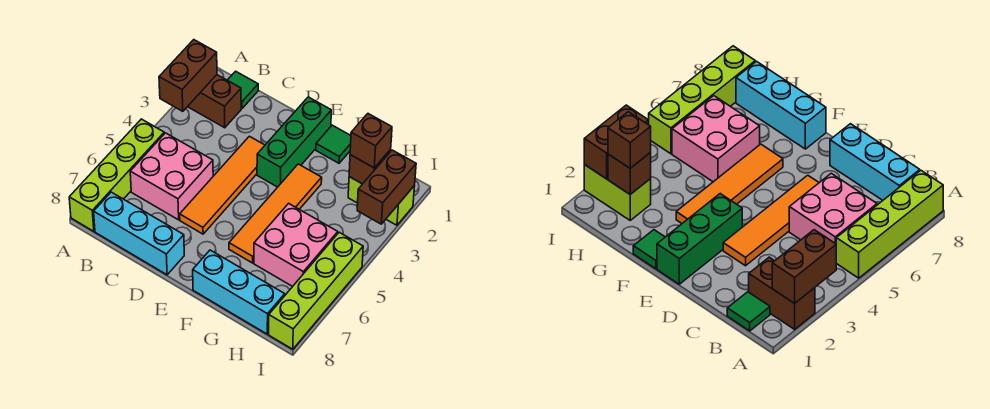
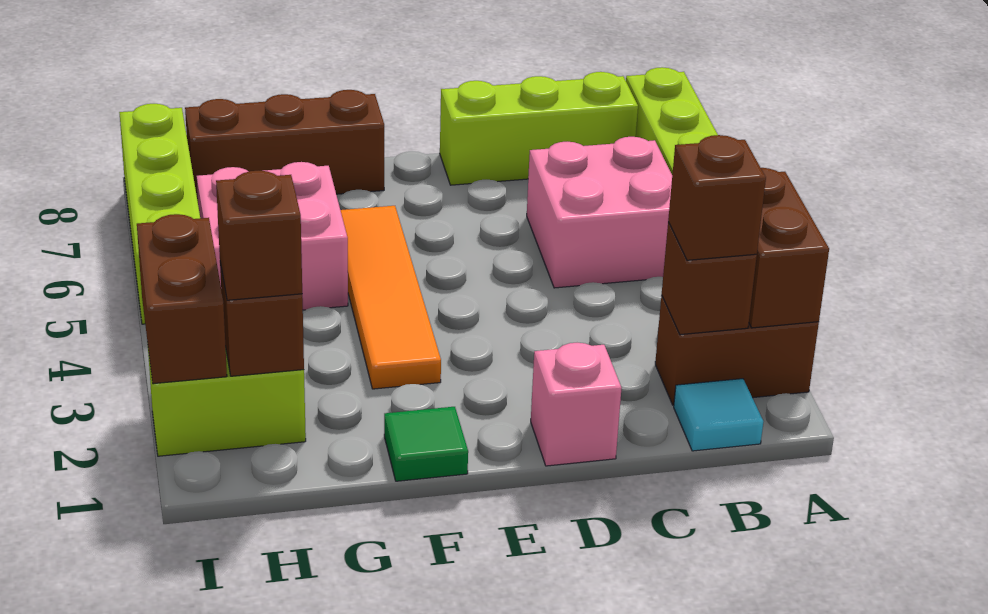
green tile B1 level 1 -> cyan tile B1 level 1
none -> brown brick B2 level 2
none -> brown brick B2 level 3
cyan brick B8:D8 level 1 -> lime brick B8:D8 level 1
none -> pink brick D1 level 1
orange tile D3:D6 level 1 -> none
green brick E1:E3 level 1 -> none
cyan brick F8:H8 level 1 -> brown brick F8:H8 level 1

